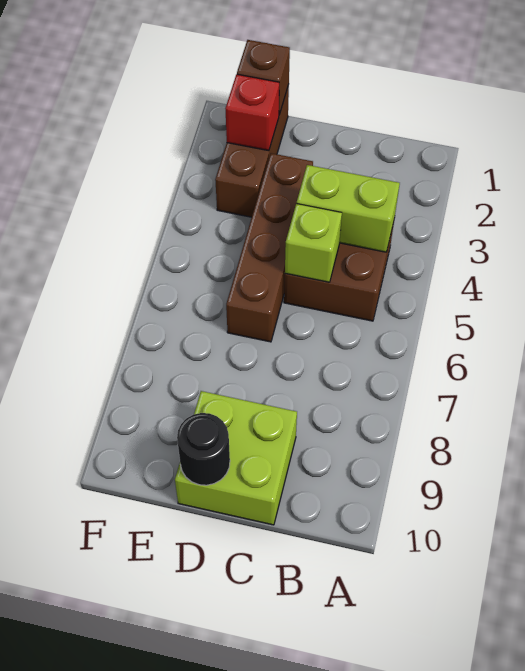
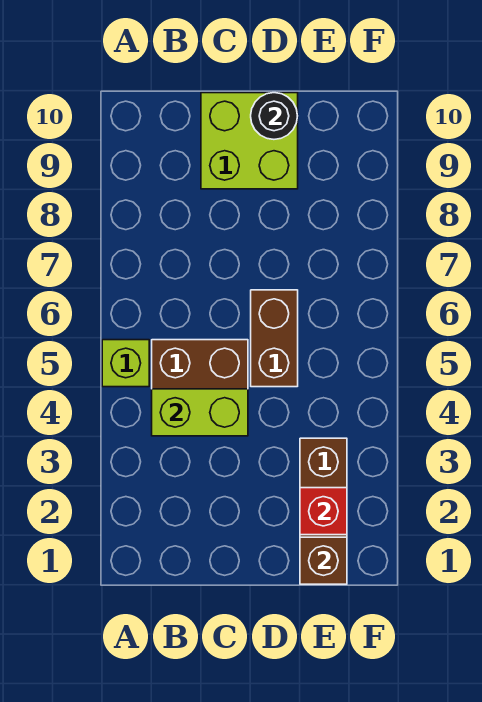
lime brick C5 level 2 -> lime brick A5 level 1
brown brick D3:D6 level 1 -> brown brick D5:D6 level 1

